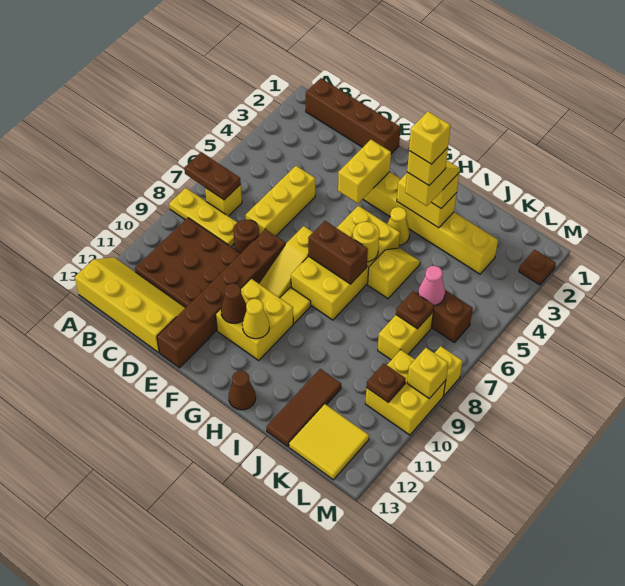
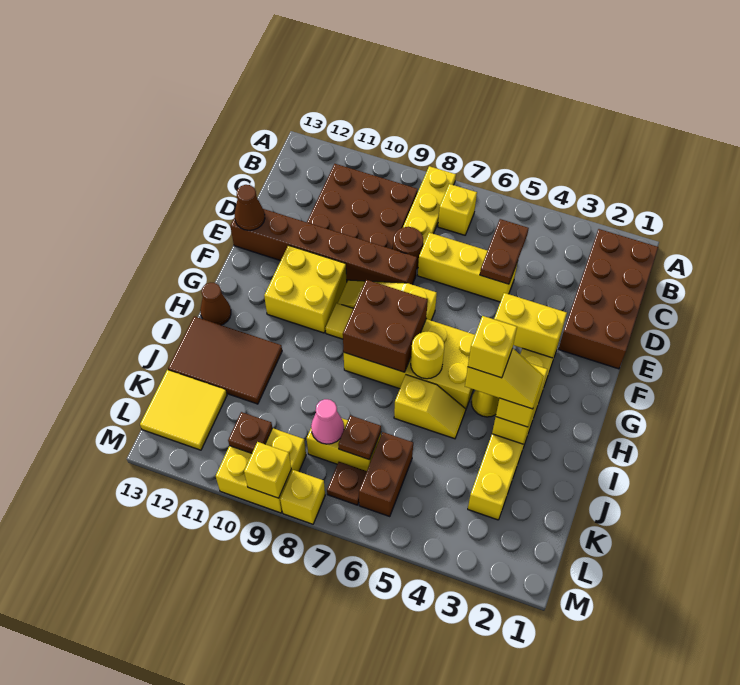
brown plate A7:B7 level 2 -> brown plate C5:D5 level 2
yellow slope A12:D13 level 1 top 13 -> none
brown brick B1:E1 level 1 -> brown brick B1:E2 level 1
brown cone F11 level 2 -> brown cone E13 level 2
brown brick G7:H7 level 2 -> brown brick G7:H8 level 2
yellow cone G11 level 2 -> none
yellow brick I4 level 6 -> none
brown tile J11:J13 level 1 -> brown tile I11:J13 level 1
pink cone K6 level 2 -> pink cone K8 level 2
brown plate M2 level 1 -> brown plate L7 level 1

